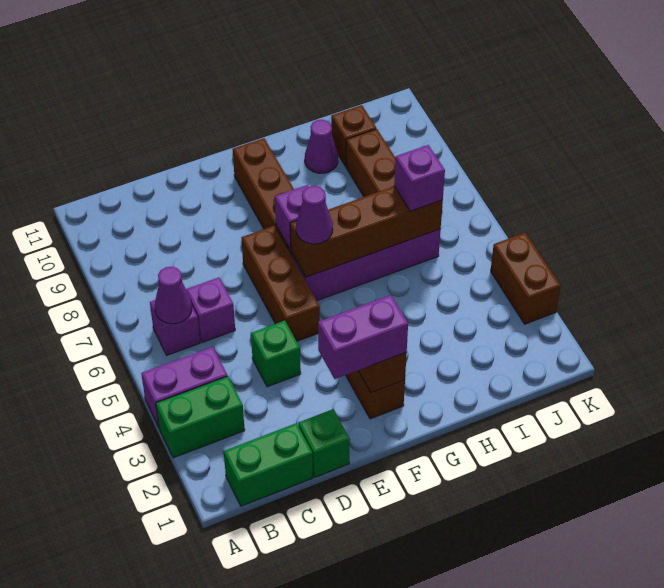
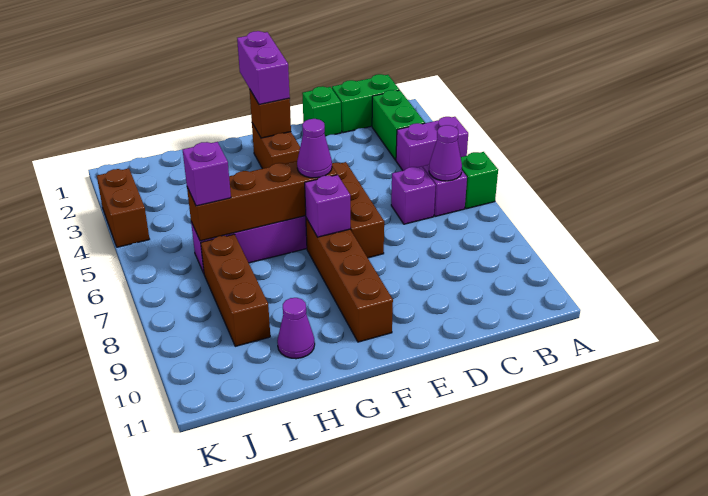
green brick A3:B3 level 1 -> green brick B2:B3 level 1
green brick D4 level 1 -> green brick A6 level 1
purple brick E2:F2 level 3 -> purple brick F1:F2 level 3
brown brick I10 level 1 -> none

